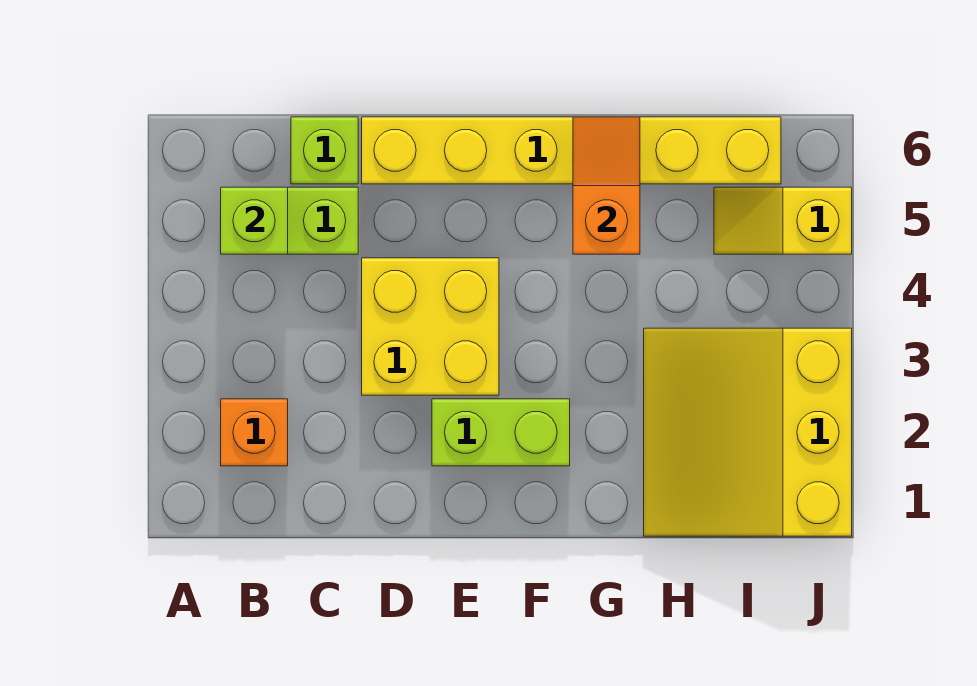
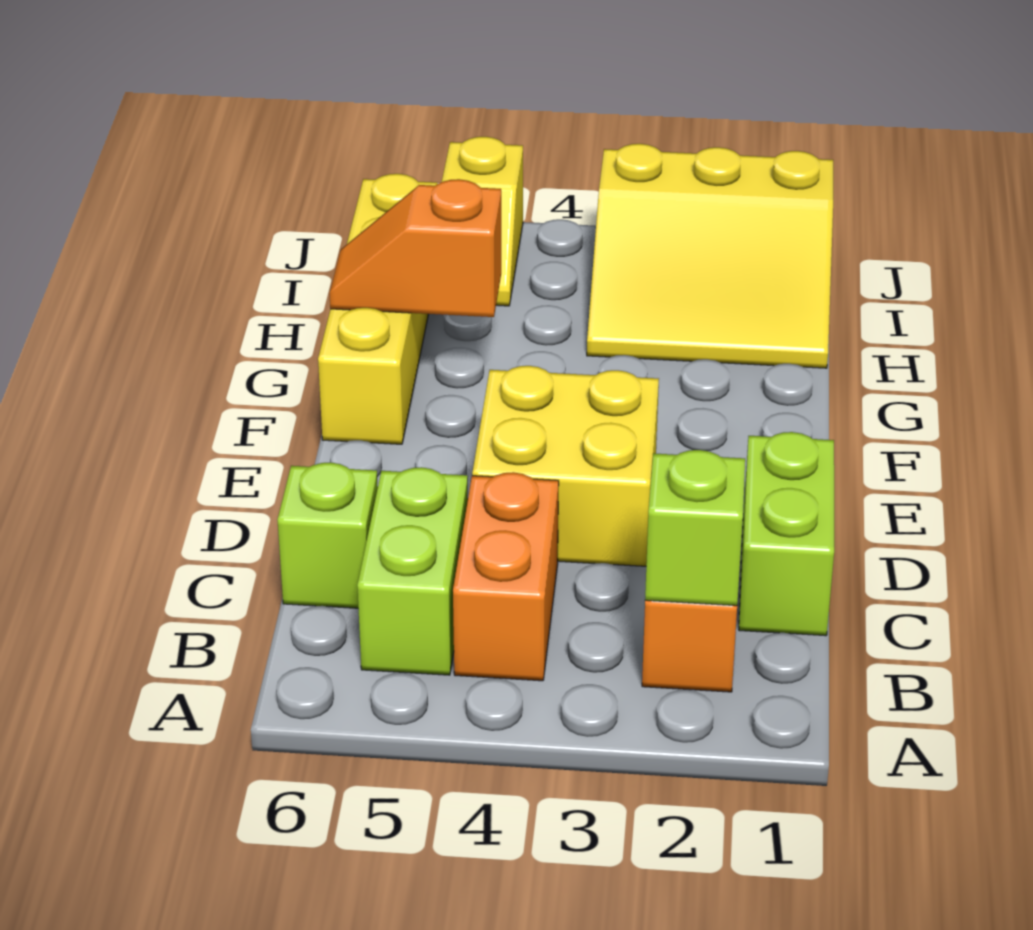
none -> orange brick B4:C4 level 1
lime brick B5 level 2 -> lime brick B2 level 2
yellow brick D6:I6 level 1 -> yellow brick F6:I6 level 1
lime brick E2:F2 level 1 -> lime brick C1:D1 level 1

